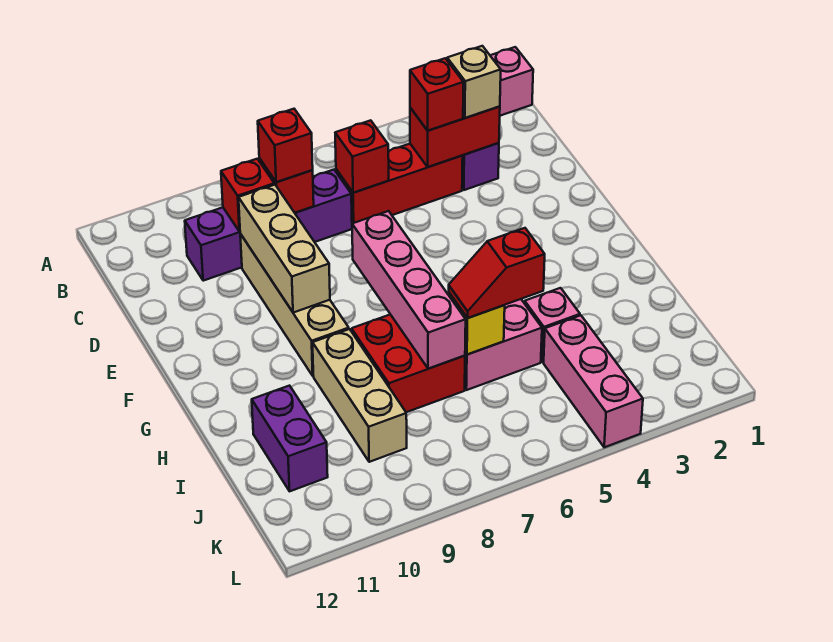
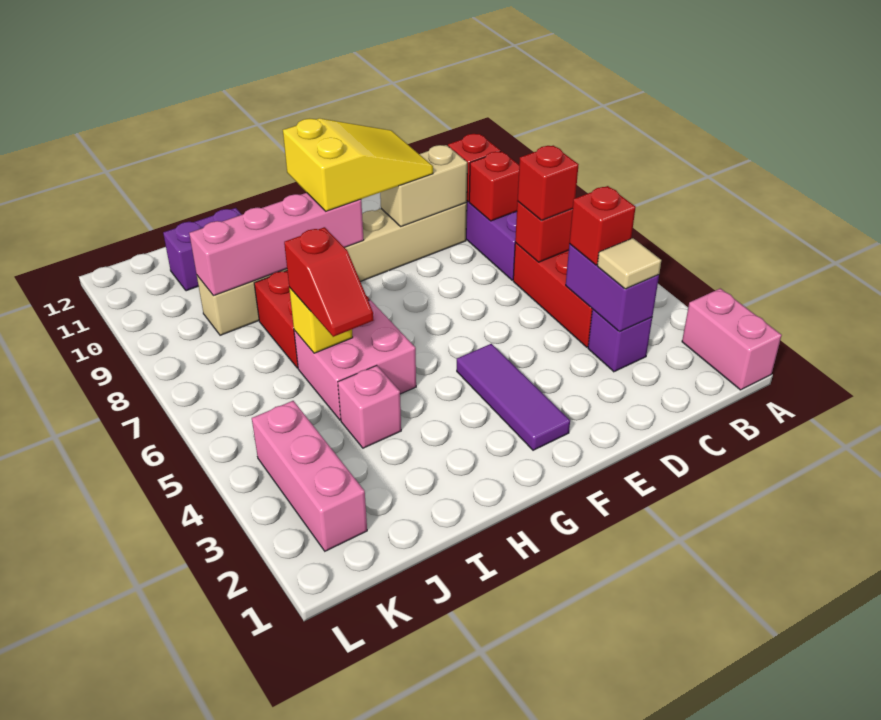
red brick C3:C4 level 2 -> purple brick C3:C4 level 2
tan brick C3 level 3 -> tan tile C3 level 3
red brick C8 level 3 -> red brick C6 level 3
tan brick D9:F9 level 2 -> tan brick D9:E9 level 2
none -> yellow slope E9:G10 level 3 top G
none -> purple tile F2:F4 level 1
pink brick F7:I7 level 2 -> pink brick G9:J9 level 2
red slope I5:I6 level 3 top 5 -> red slope I5:I6 level 3 top 6
pink brick J4:L4 level 1 -> pink brick K2:K4 level 1

